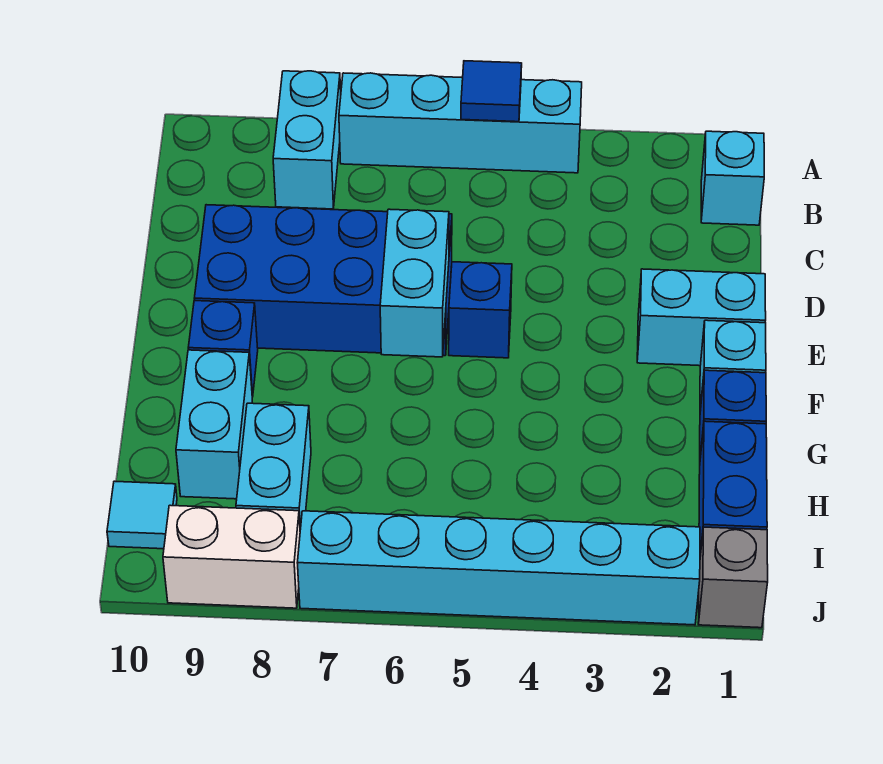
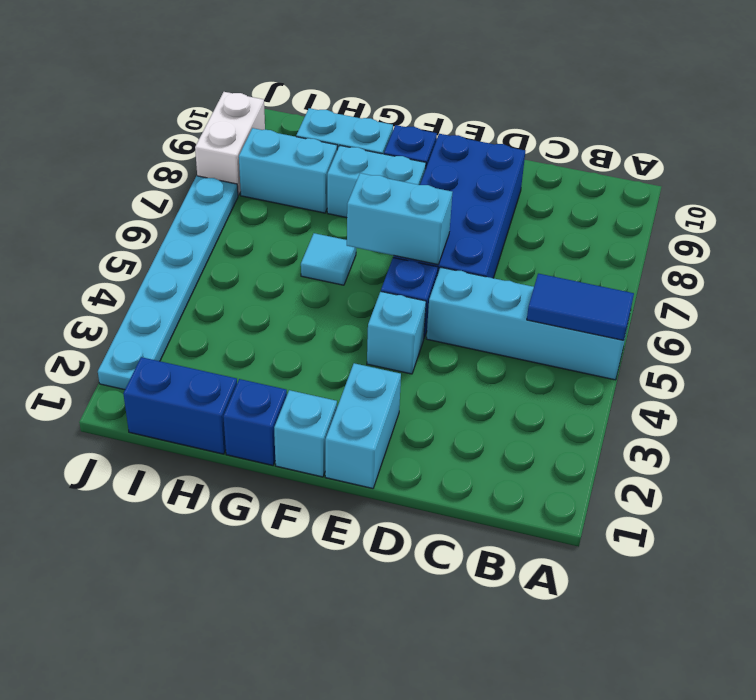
cyan brick A4:A7 level 1 -> cyan brick A5:D5 level 1
blue tile A5 level 2 -> blue tile A5:B5 level 2
cyan brick A8:B8 level 1 -> cyan brick F8:G8 level 1
cyan brick B1 level 1 -> cyan brick E4 level 1
cyan tile I10 level 1 -> cyan tile G6 level 1
grey brick J1 level 1 -> none
cyan brick J2:J7 level 1 -> cyan plate J2:J7 level 1

